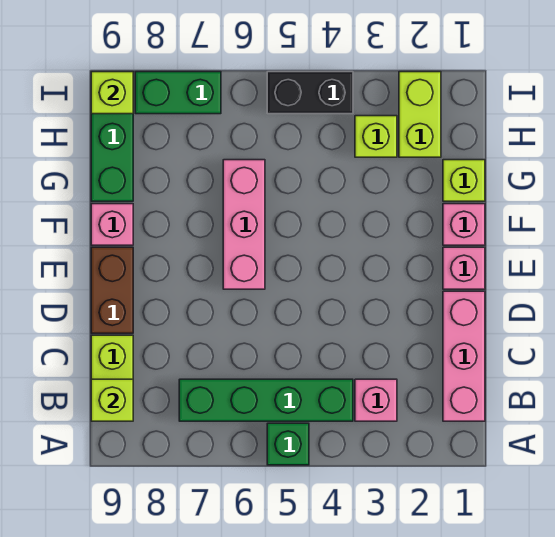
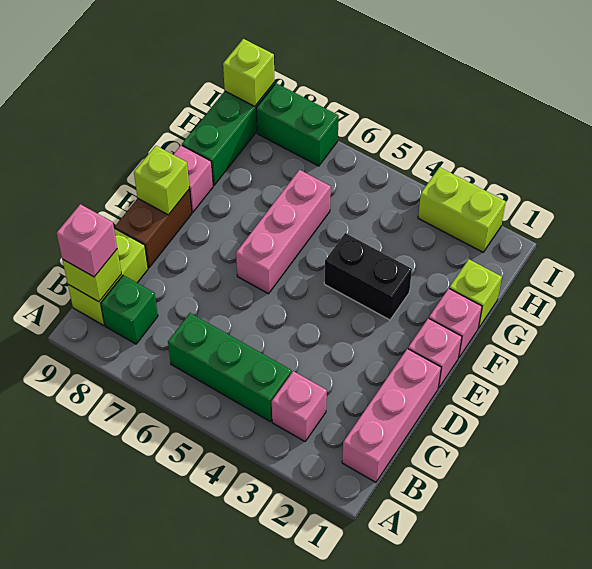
green brick A5 level 1 -> green brick B8 level 1
green brick B4:B7 level 1 -> green brick B4:B6 level 1
none -> pink brick B9 level 3
lime brick H2:I2 level 1 -> lime brick I2:I3 level 1
lime brick H3 level 1 -> lime brick E9 level 2
black brick I4:I5 level 1 -> black brick F3:F4 level 1

